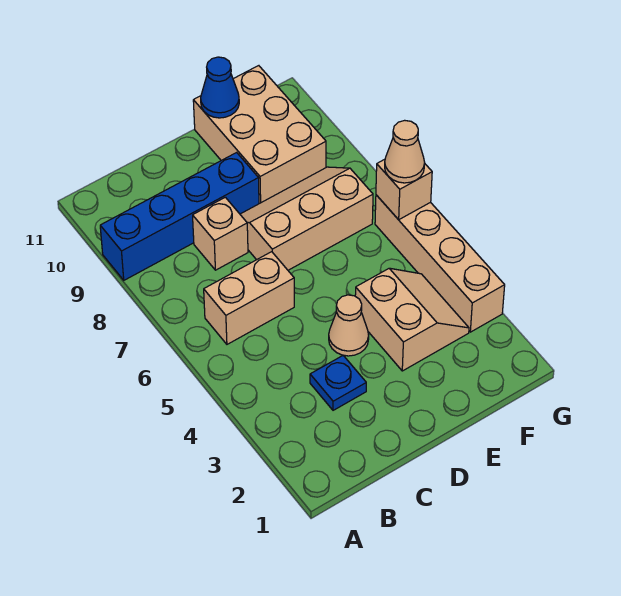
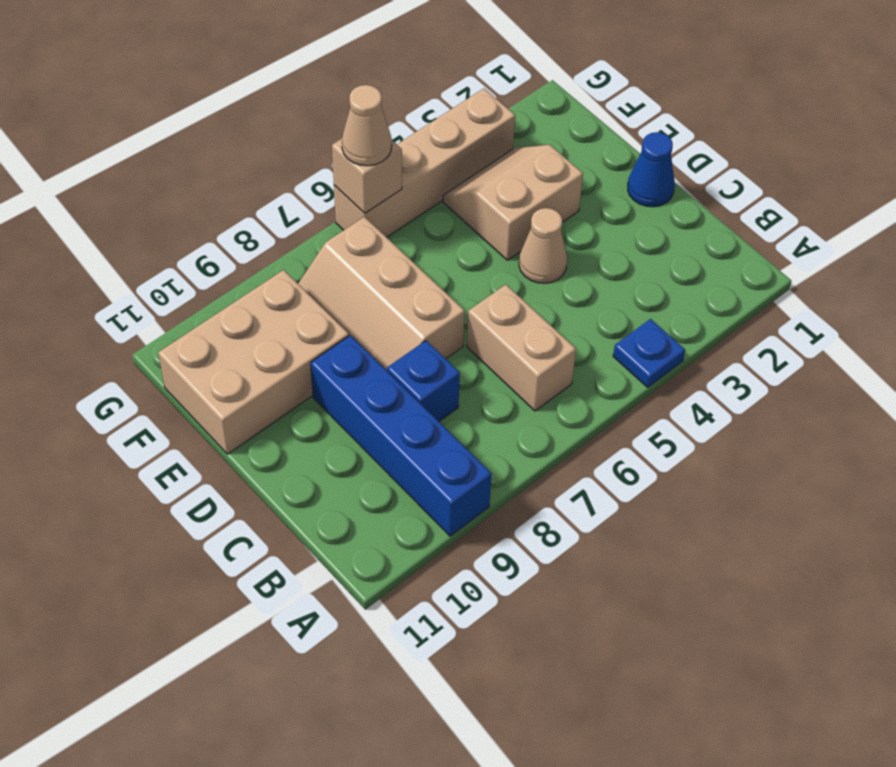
blue plate C3 level 1 -> blue plate A4 level 1
tan brick C8 level 1 -> blue brick C8 level 1
blue cone E11 level 2 -> blue cone D1 level 1

